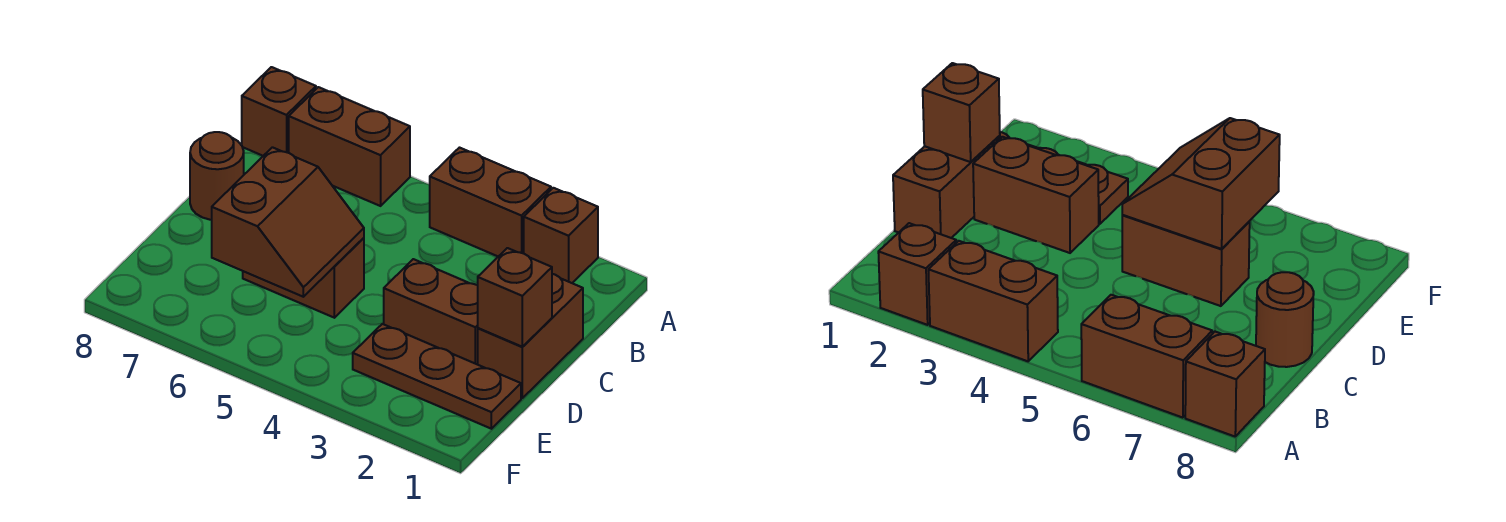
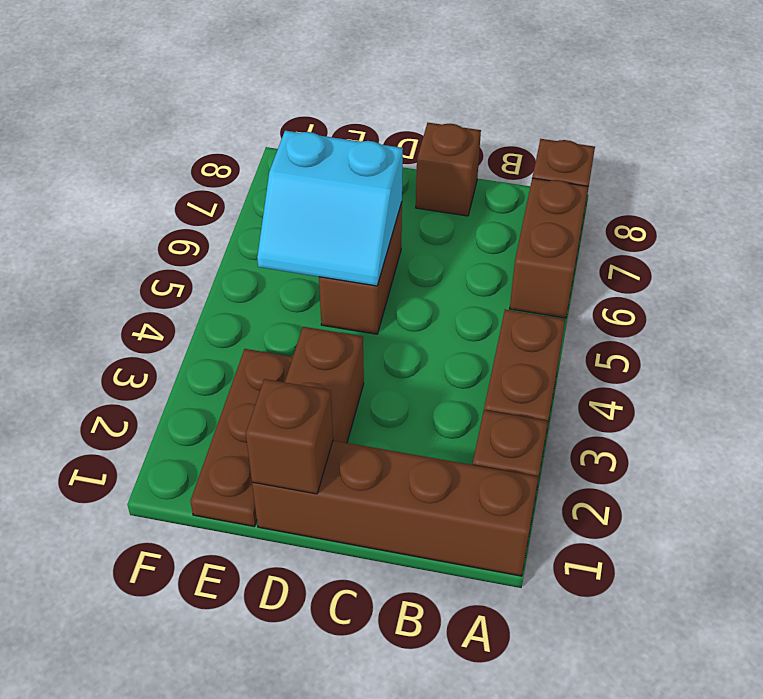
brown brick C1:D1 level 1 -> brown brick A1:D1 level 1
brown round brick C8 level 1 -> brown brick C8 level 1
brown slope D5:E6 level 2 top 6 -> cyan slope D5:E6 level 2 top 6

